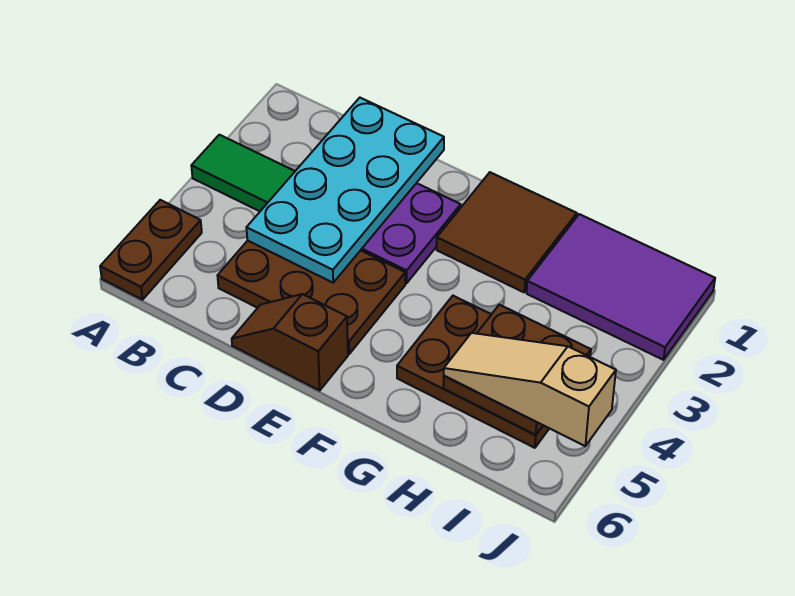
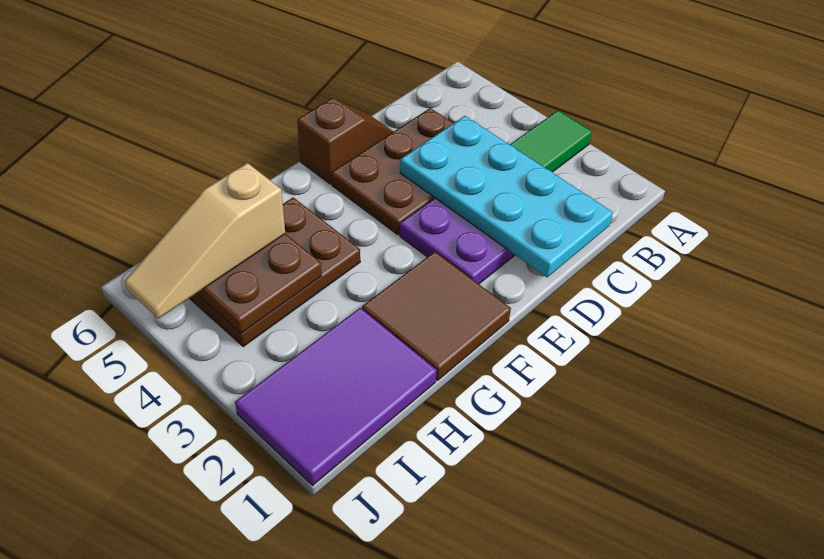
brown plate A5:A6 level 1 -> none
tan slope H5:J5 level 3 top J -> tan slope H5:J5 level 3 top H

